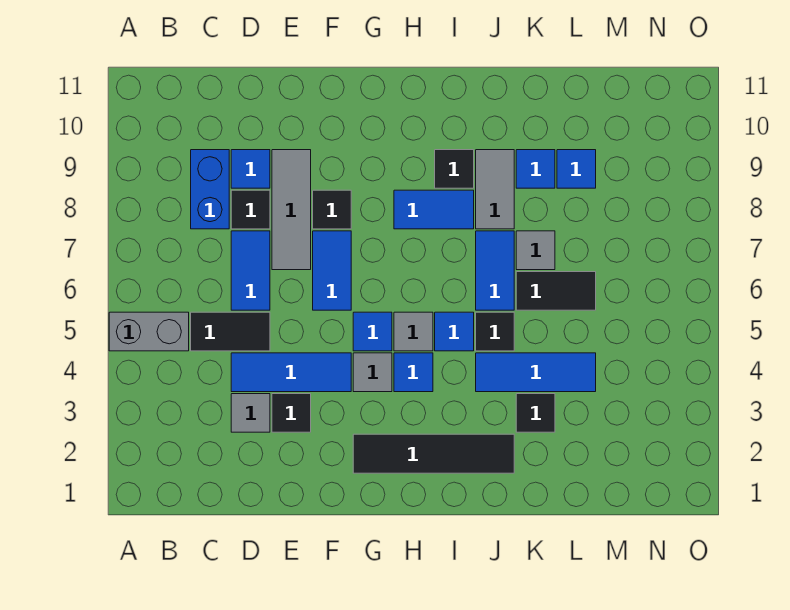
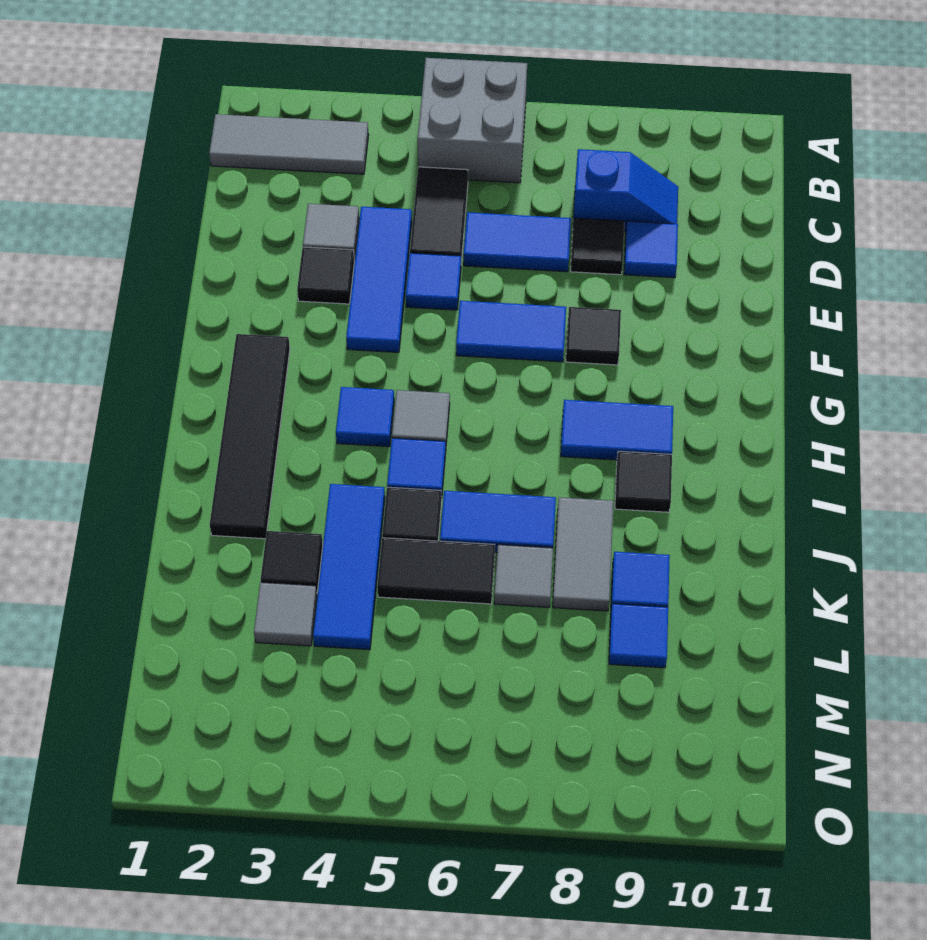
grey brick A5:B5 level 1 -> grey brick A5:B6 level 1
blue brick C8:C9 level 1 -> blue slope C8:C9 level 1 top 8
grey tile E7:E9 level 1 -> grey tile B1:B3 level 1
grey tile G4 level 1 -> grey tile L3 level 1
blue tile G5 level 1 -> blue tile E5 level 1
blue tile H8:I8 level 1 -> blue tile H8:H9 level 1
grey tile J8:J9 level 1 -> grey tile J8:K8 level 1
black tile K6:L6 level 1 -> black tile K5:K6 level 1

